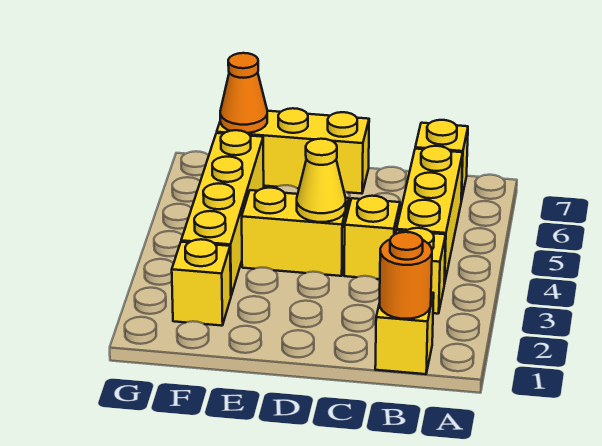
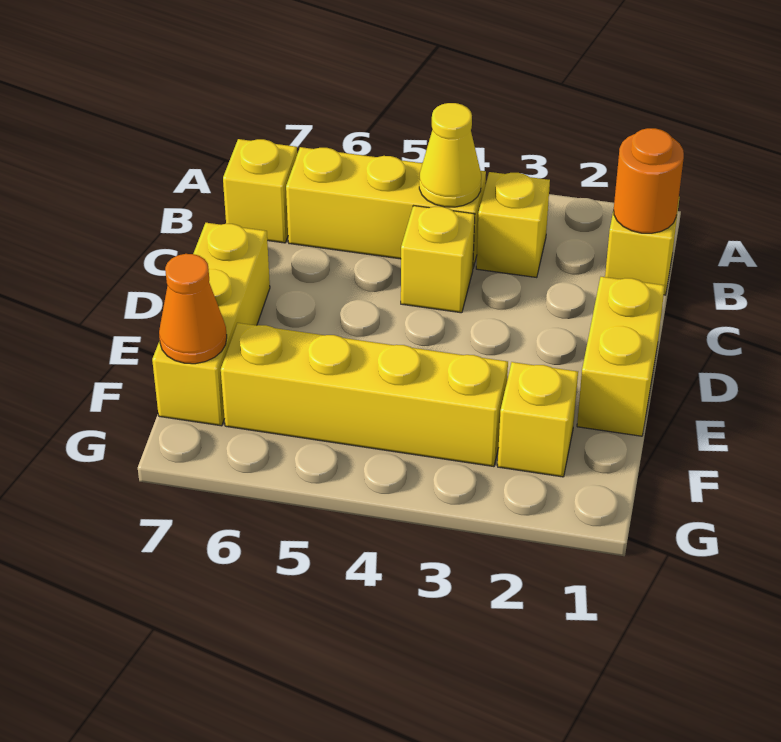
yellow brick D4:E4 level 1 -> yellow brick D1:E1 level 1
yellow cone D4 level 2 -> yellow cone B4 level 2

